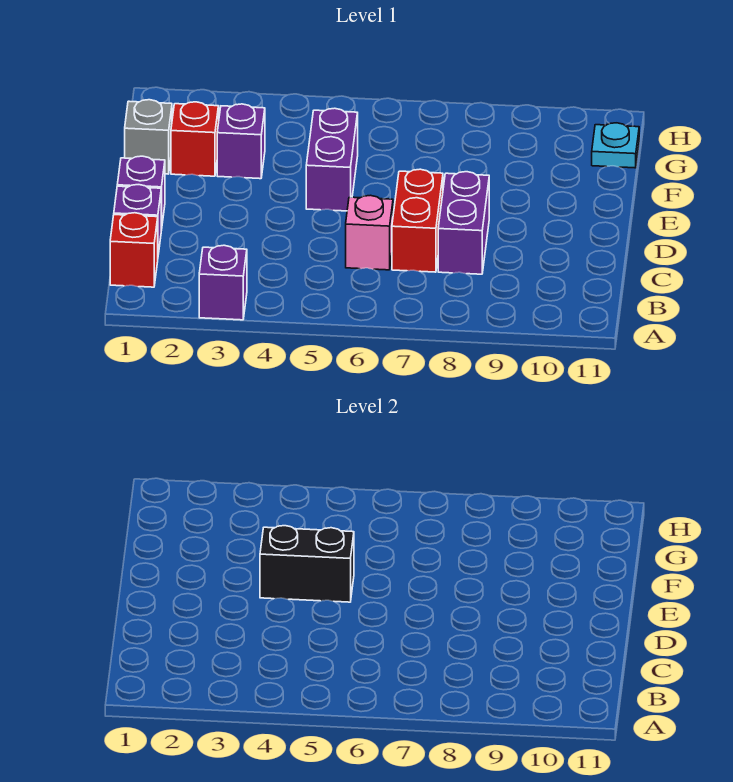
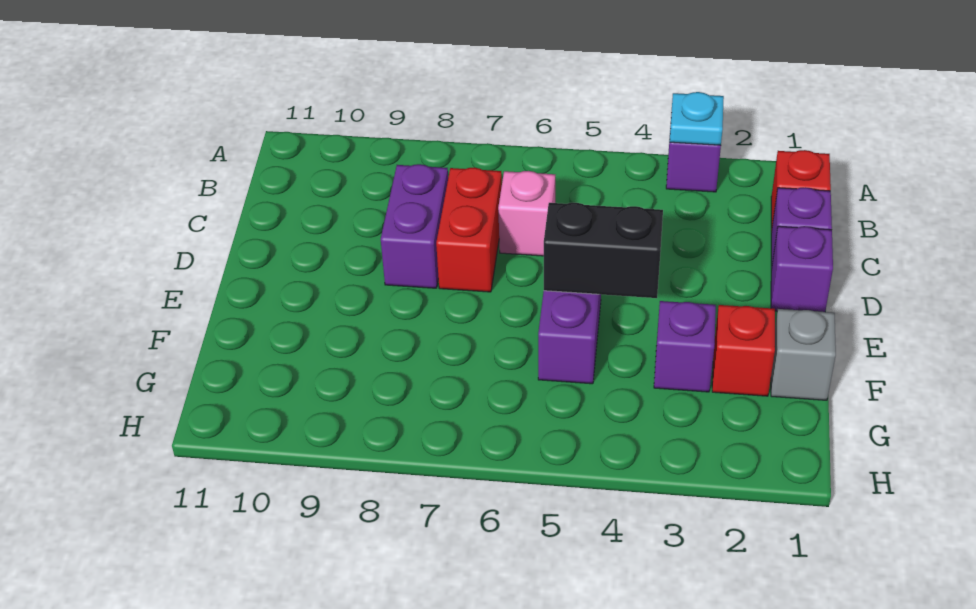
cyan plate G11 level 1 -> cyan plate A3 level 2

